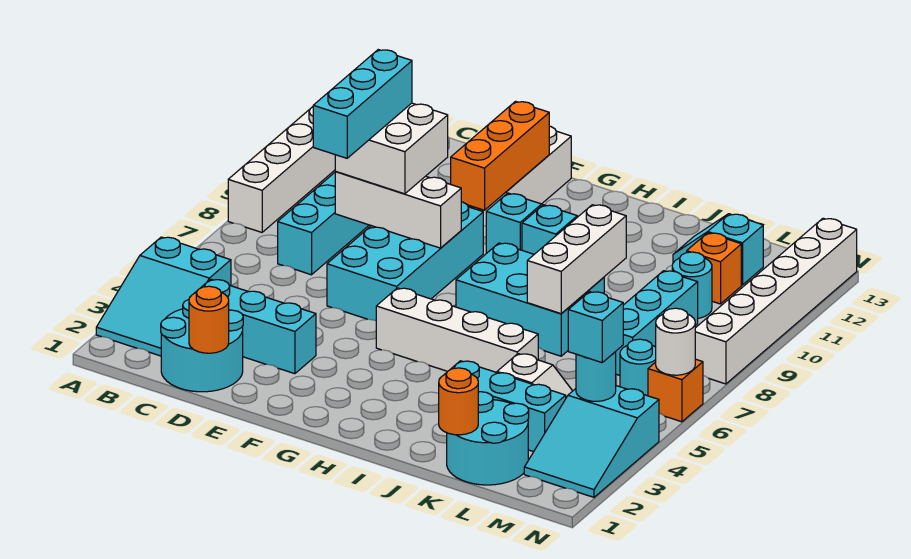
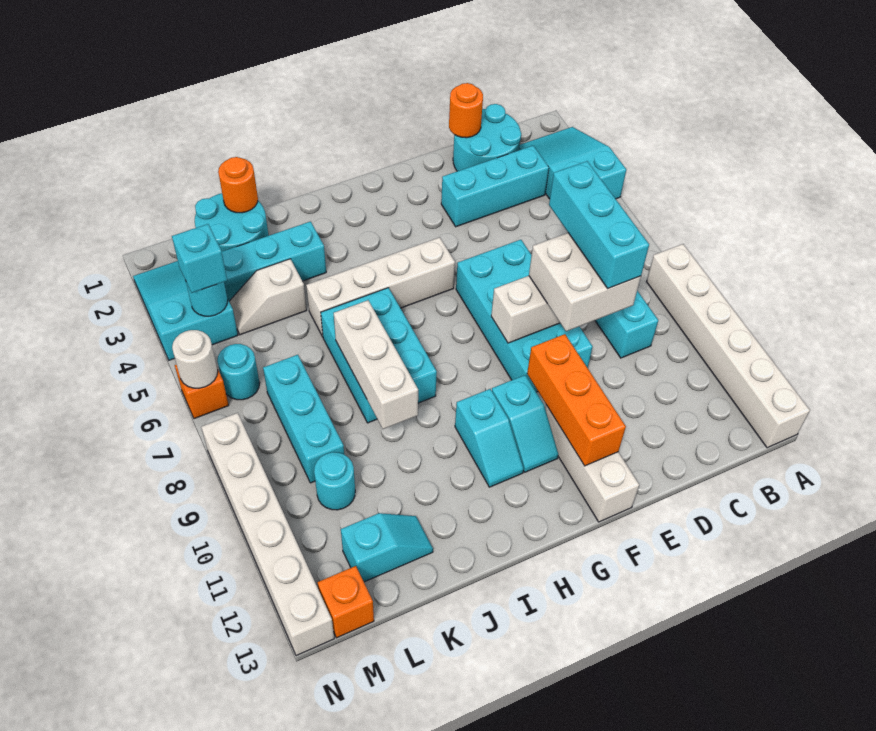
cyan brick H7:J8 level 1 -> cyan brick I6:J8 level 1
orange brick L11 level 1 -> orange brick M13 level 1

